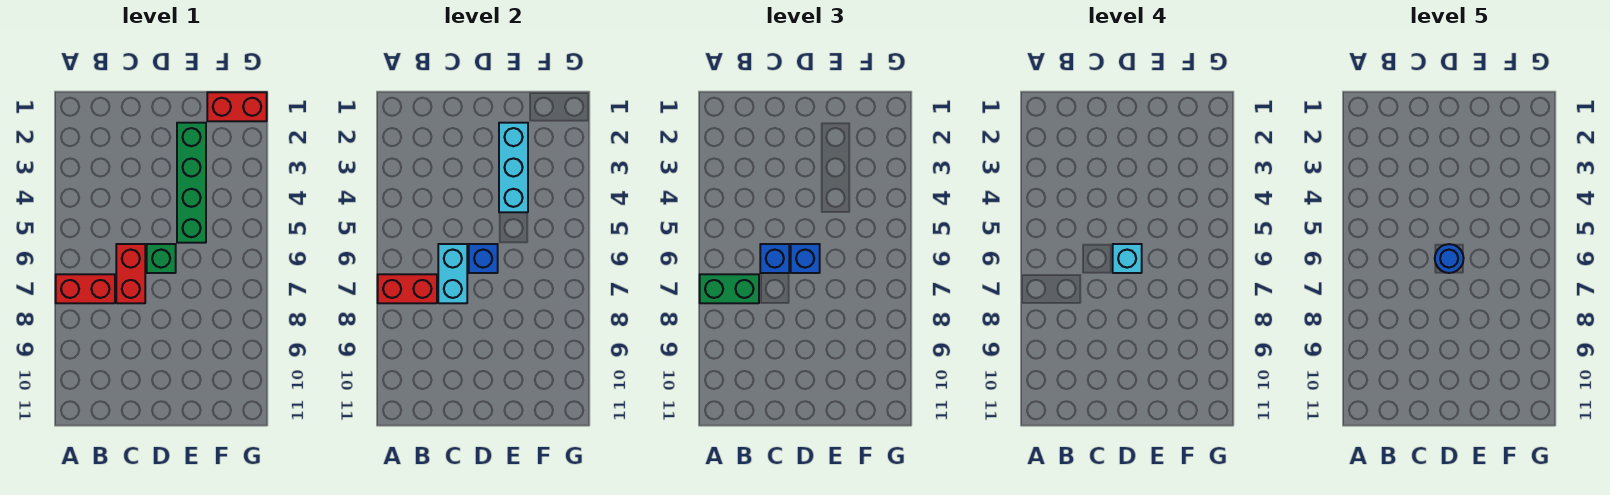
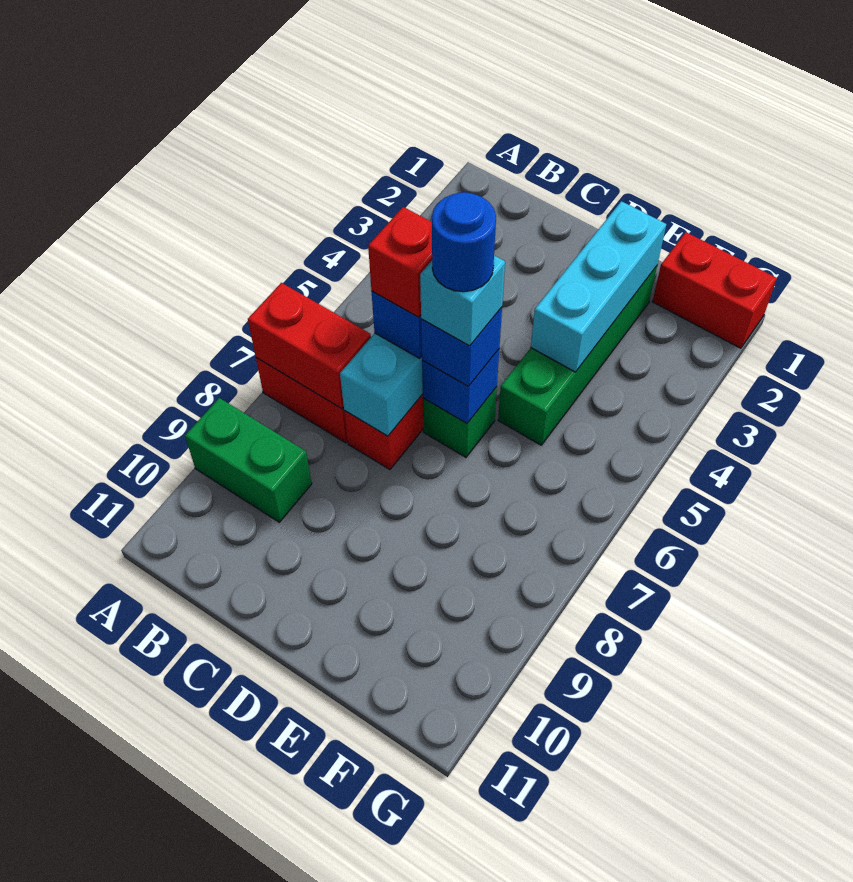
green brick A7:B7 level 3 -> green brick A9:B9 level 1
none -> red brick C6 level 4

